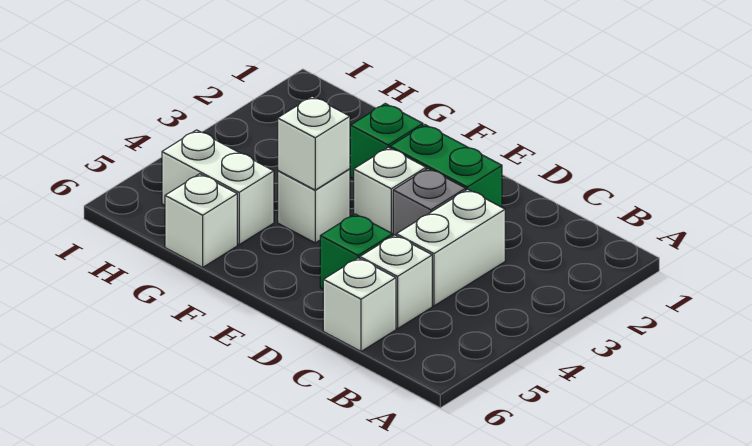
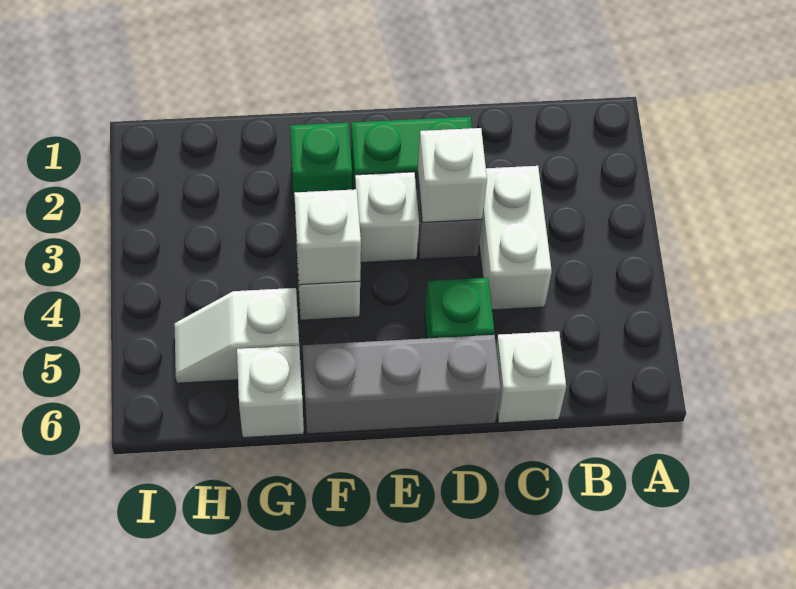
white brick C5 level 1 -> white brick D3 level 2
none -> grey brick D6:F6 level 1
white brick G5:H5 level 1 -> white slope G5:H5 level 1 top G

